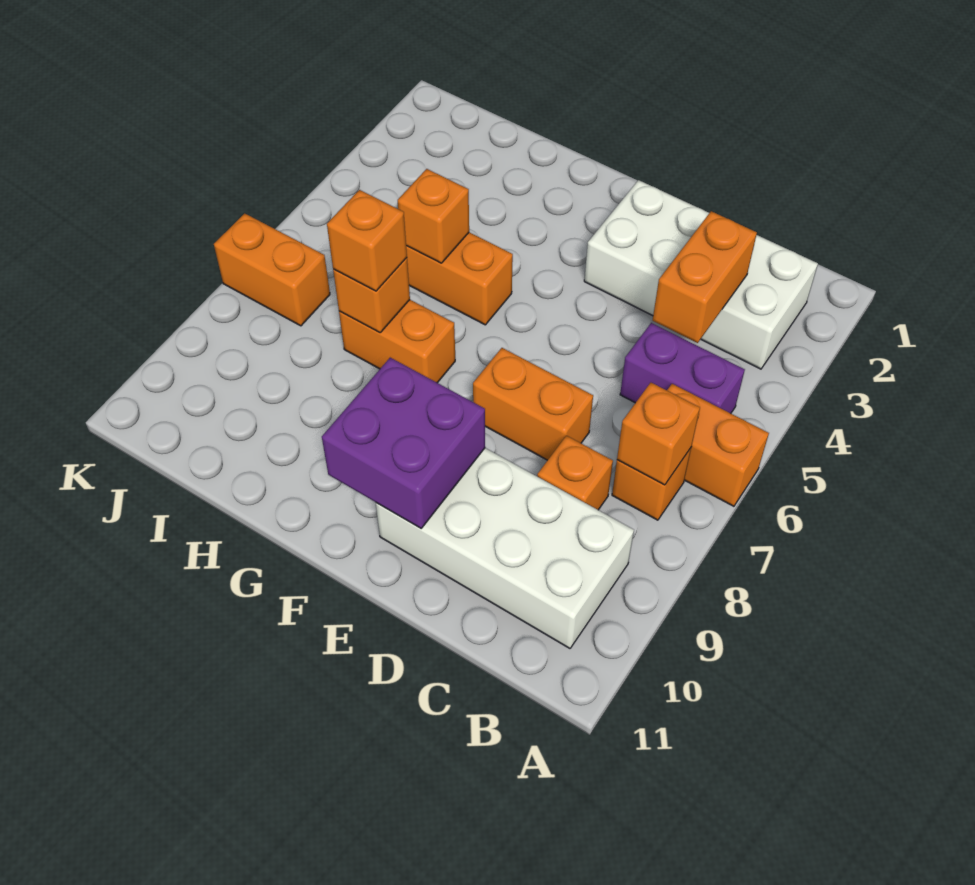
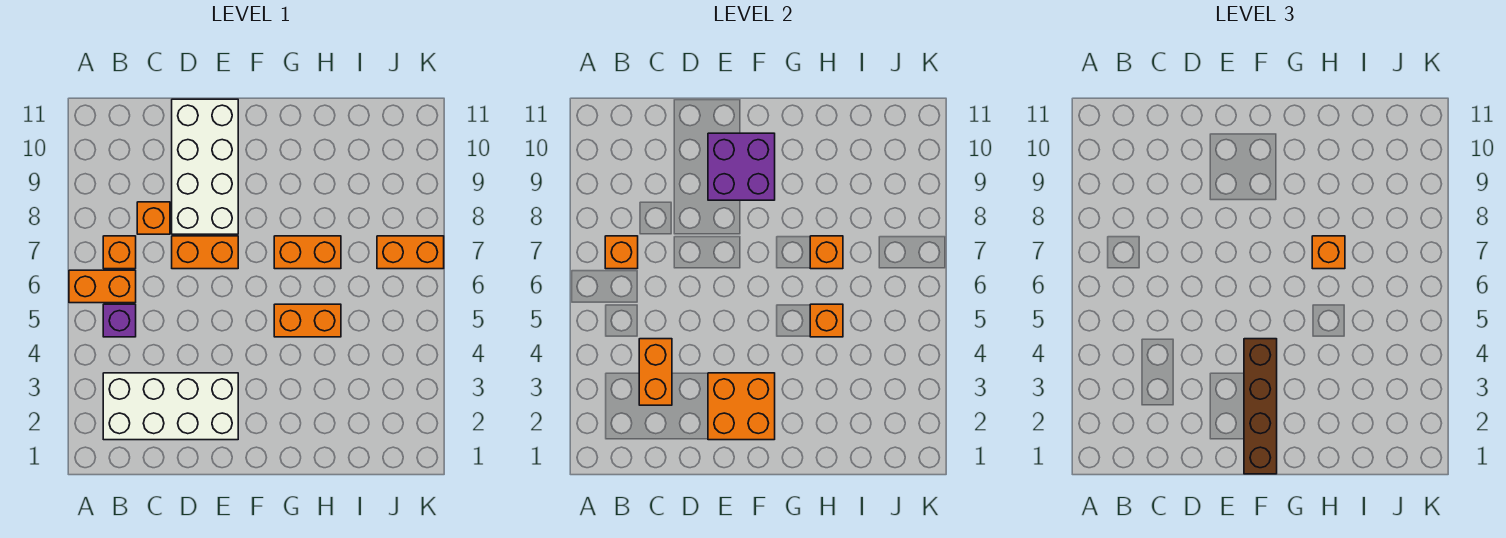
purple brick B5:C5 level 1 -> purple brick B5 level 1
white brick B9:E10 level 1 -> white brick D8:E11 level 1
none -> orange brick E2:F3 level 2
none -> brown brick F1:F4 level 3

